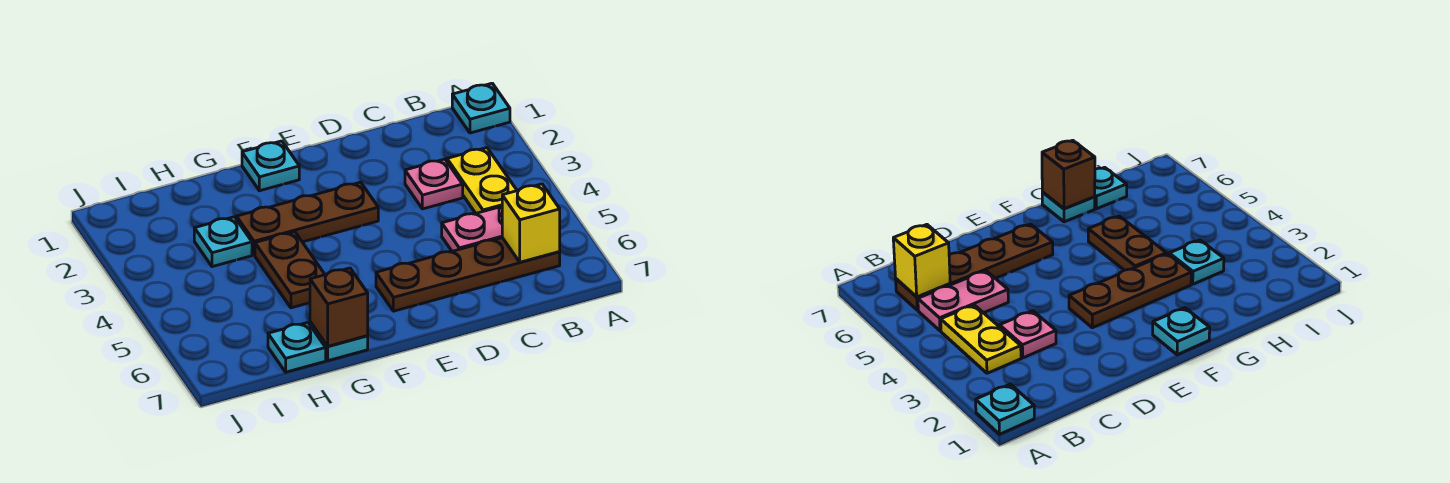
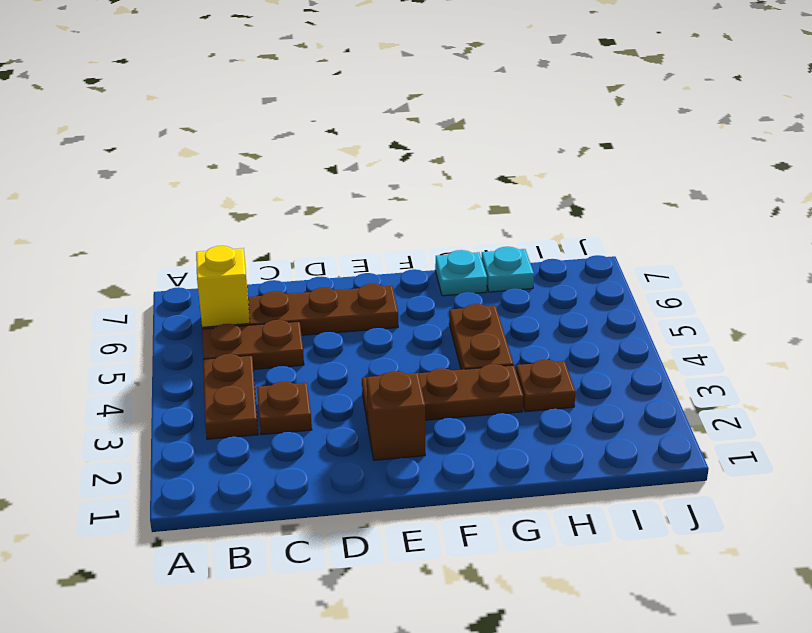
cyan plate A1 level 1 -> none
yellow plate B3:B4 level 1 -> brown plate B3:B4 level 1
pink plate B5:C5 level 1 -> brown plate B5:C5 level 1
pink plate C3 level 1 -> brown plate C3 level 1
cyan plate F1 level 1 -> none
brown brick G7 level 2 -> brown brick E2 level 1
cyan plate H3 level 1 -> brown plate H3 level 1

